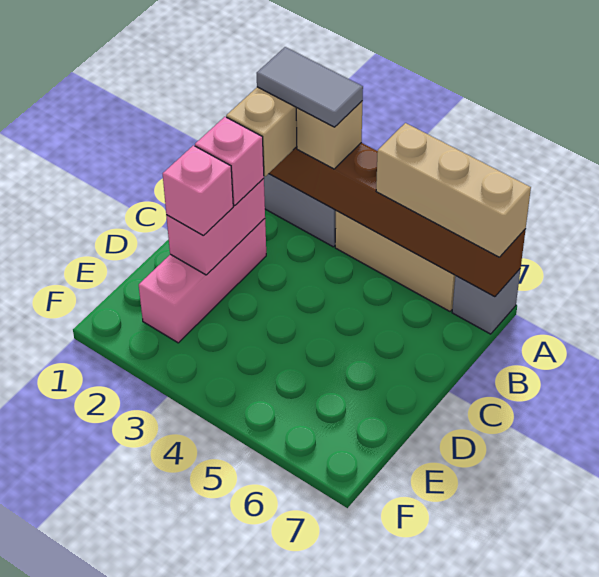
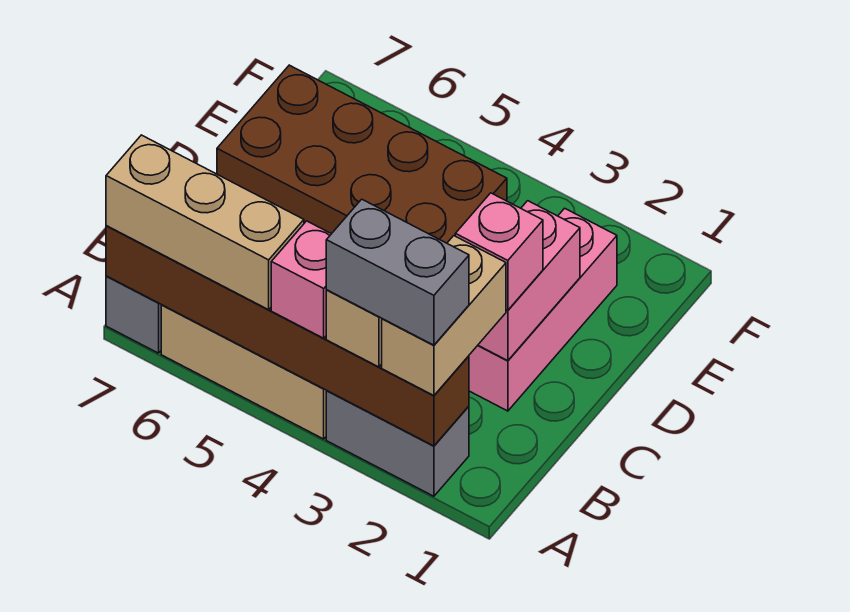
grey tile A2:A3 level 4 -> grey brick A2:A3 level 4
pink brick D2 level 3 -> pink brick A4 level 3
none -> brown brick D4:E7 level 1

